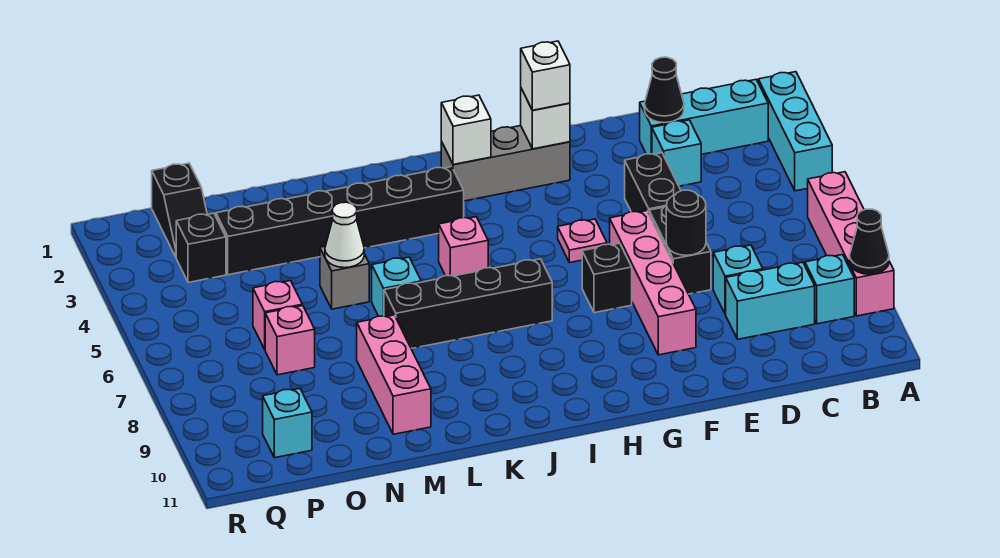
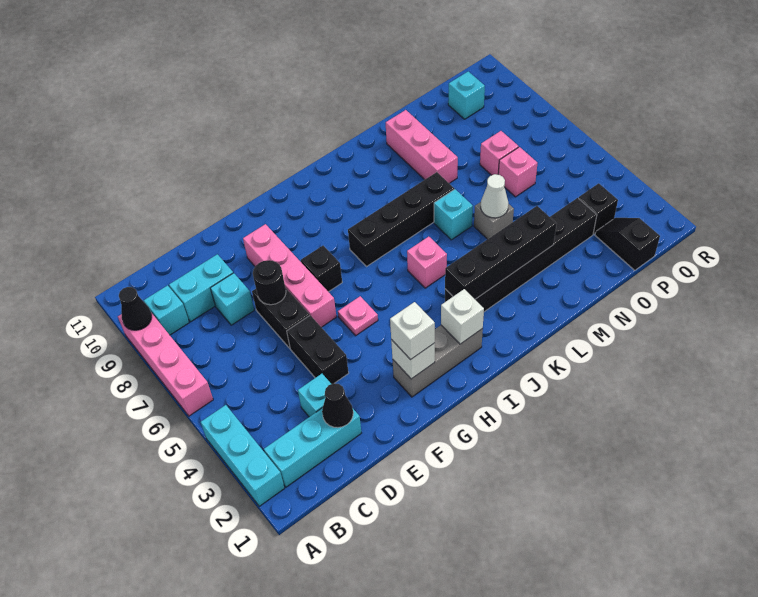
none -> black brick J3:M3 level 2

